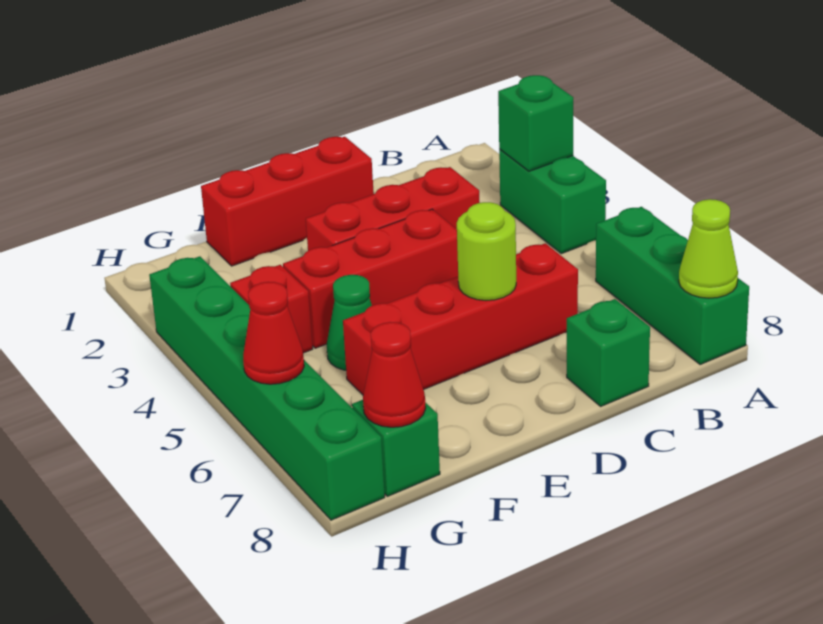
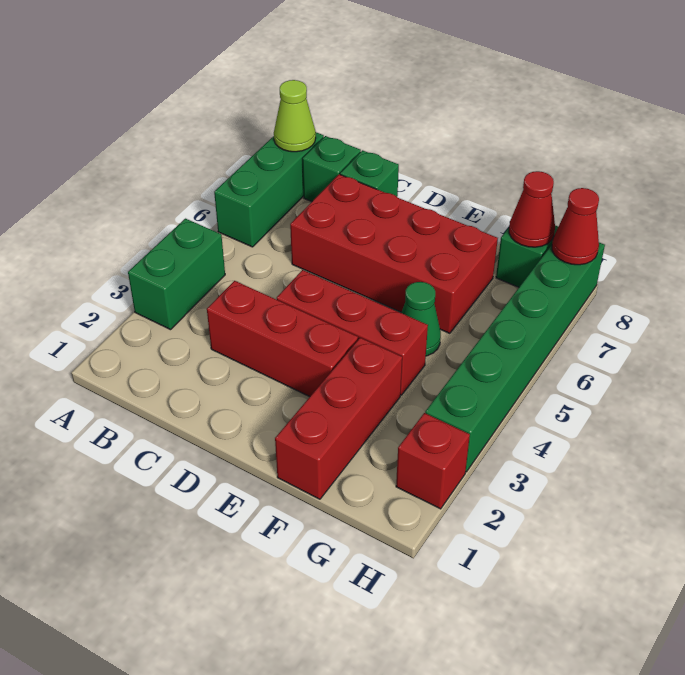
green brick A3 level 2 -> green brick B8 level 1
red brick C6:F6 level 1 -> red brick C6:F7 level 1
red brick D1:F1 level 1 -> red brick F1:F3 level 1
lime round brick D6 level 2 -> none
red brick G4 level 1 -> red brick H2 level 1
red cone H6 level 2 -> red cone H8 level 2

